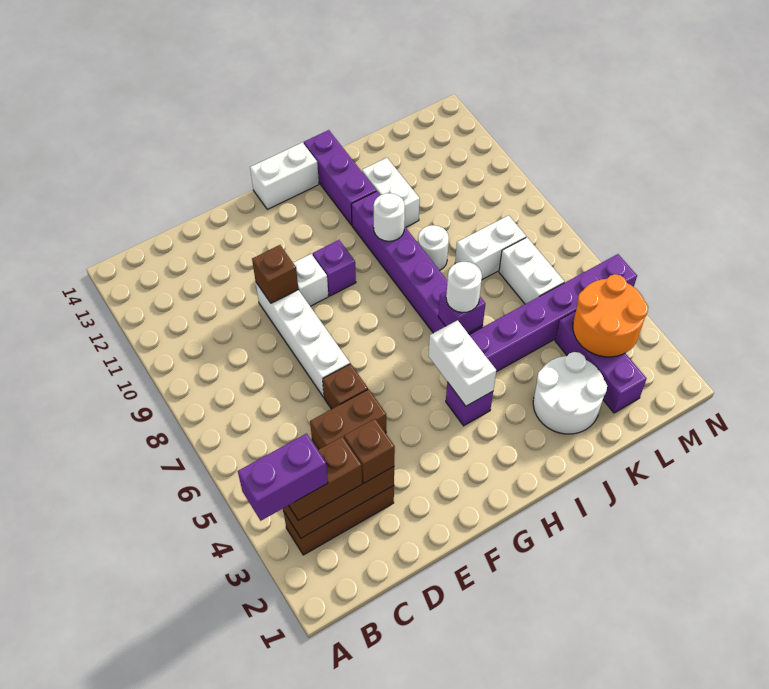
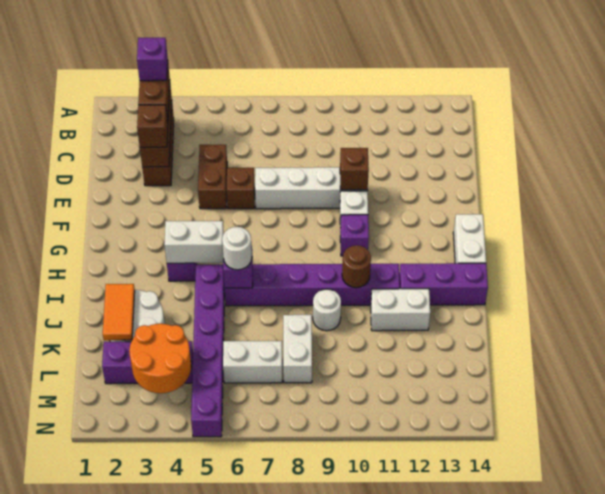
purple brick A3:B3 level 4 -> purple brick B3 level 4
white round brick I10 level 2 -> brown round brick I10 level 2
none -> orange tile J2:K2 level 2

